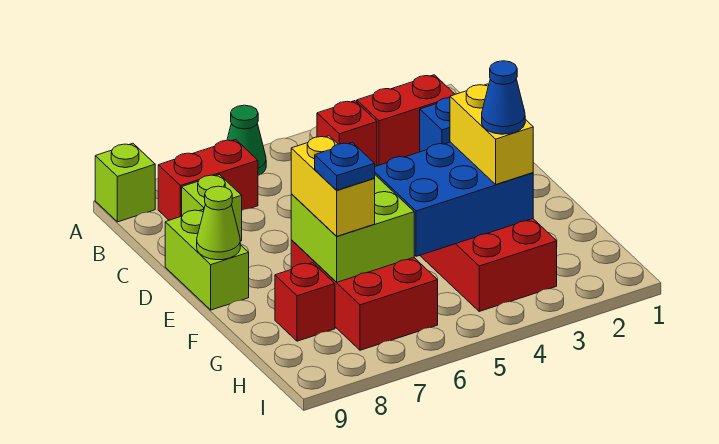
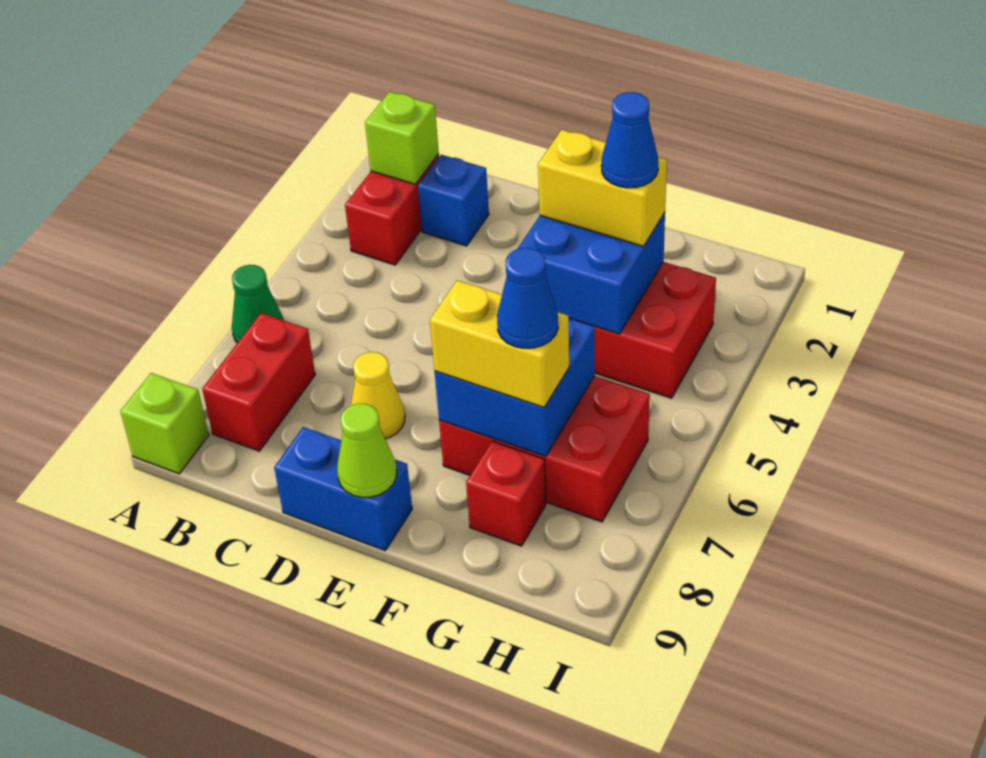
red brick B4 level 1 -> none
lime brick C8 level 1 -> lime brick B2 level 2
none -> yellow cone D7 level 1
lime brick D9:E9 level 1 -> blue brick D9:E9 level 1
blue brick F3:G5 level 2 -> blue brick F3:G4 level 2
lime brick F6:G7 level 2 -> blue brick F6:G7 level 2
blue plate G7 level 4 -> blue cone G7 level 4

